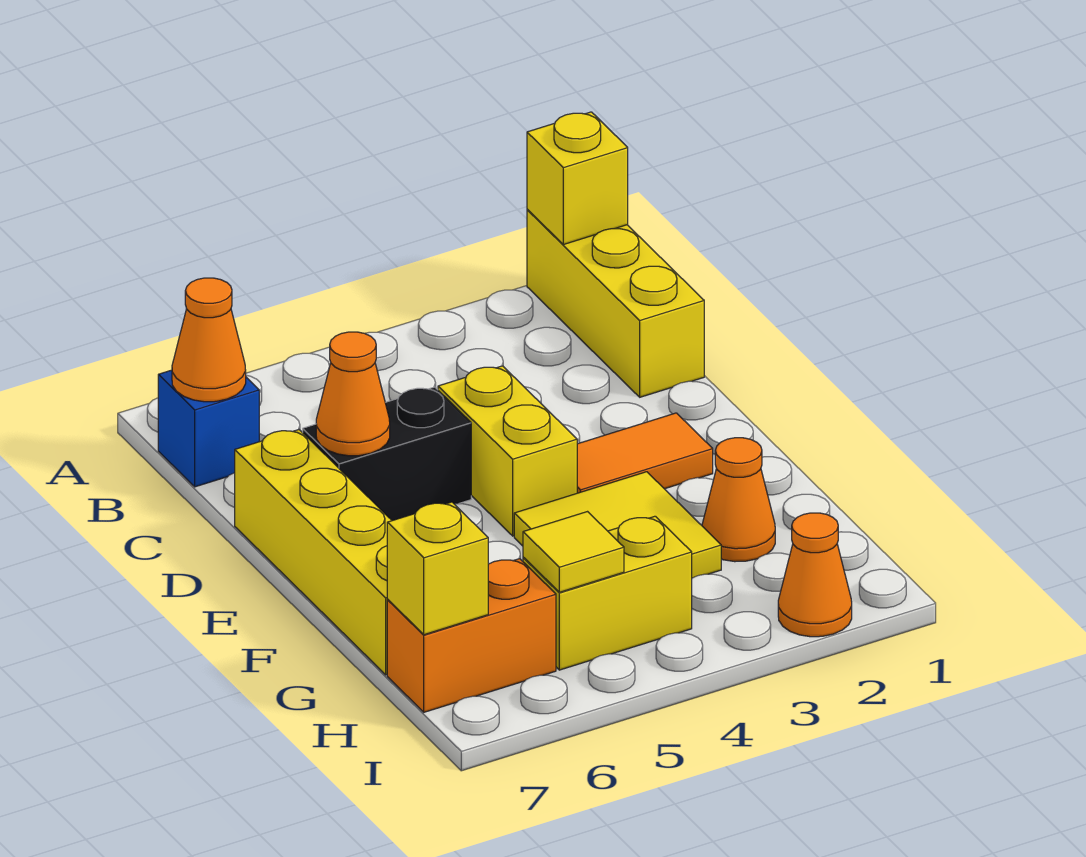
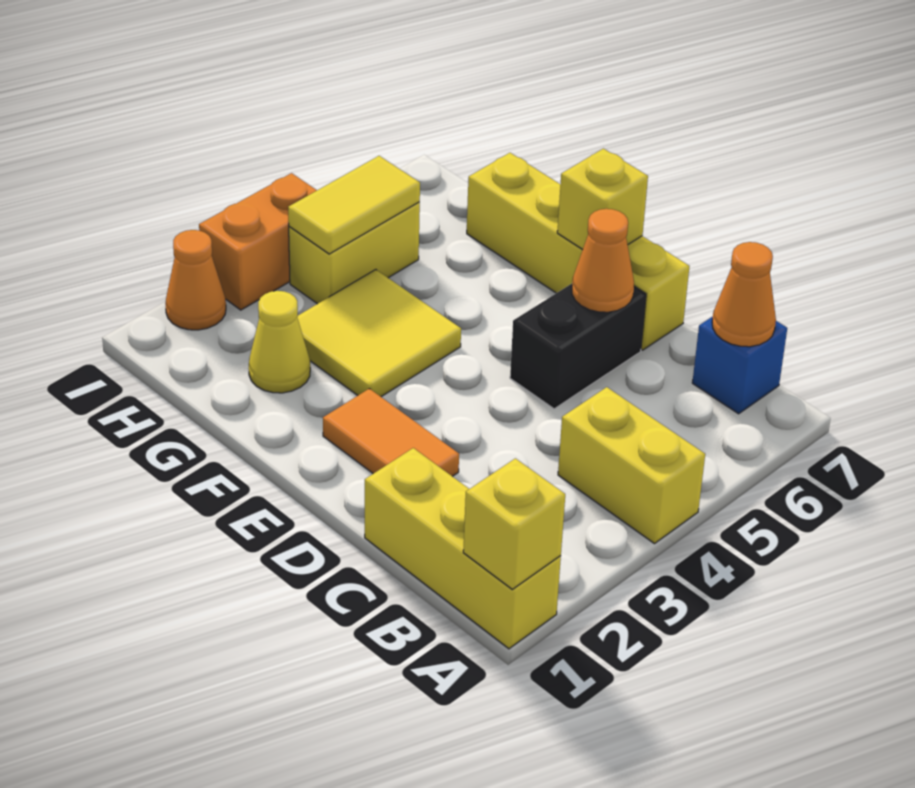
yellow brick D4:E4 level 1 -> yellow brick A4:B4 level 1
orange tile E2:E3 level 1 -> orange tile D2:E2 level 1
orange cone G2 level 1 -> yellow cone G2 level 1
yellow tile H5 level 2 -> yellow tile H4:H5 level 2
orange brick H6:H7 level 1 -> orange brick I3:I4 level 1
yellow brick H7 level 2 -> yellow brick E7 level 2

